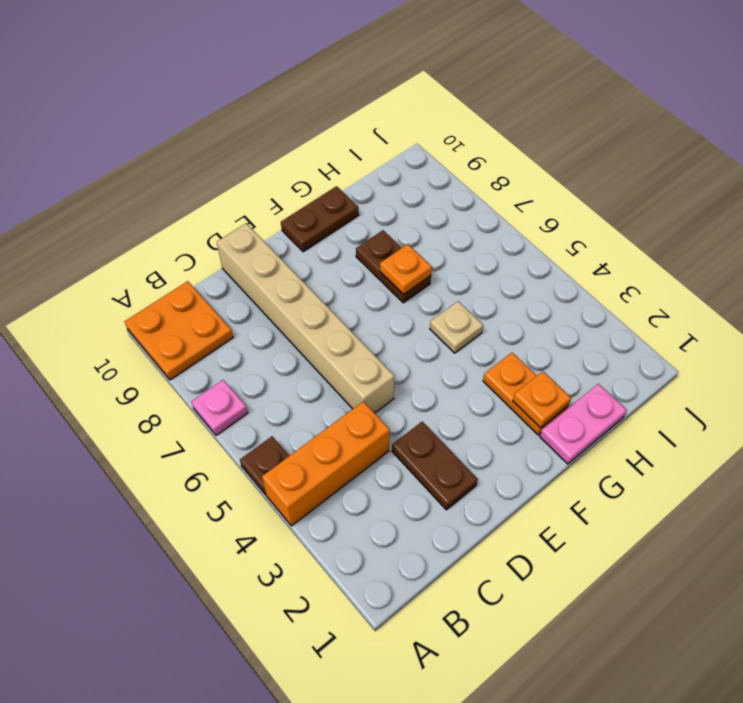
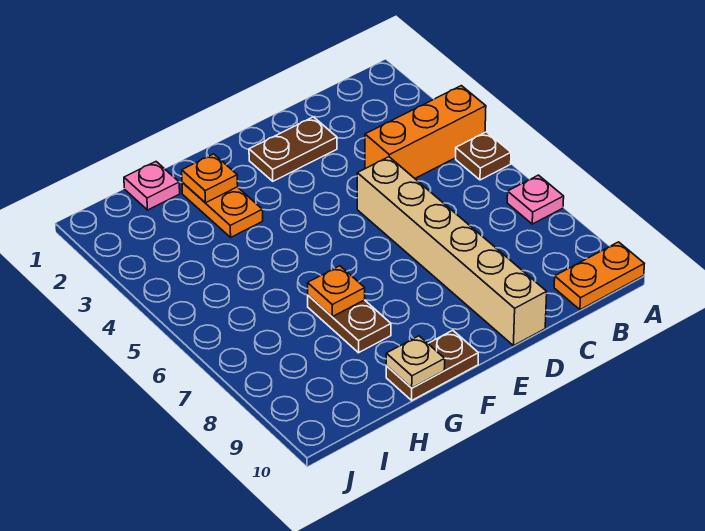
orange plate A9:B10 level 1 -> orange plate A10:B10 level 1
brown plate D2:D3 level 1 -> brown plate D2:E2 level 1
pink plate G1:H1 level 1 -> pink plate H1 level 1
tan plate G5 level 1 -> tan plate G10 level 2

